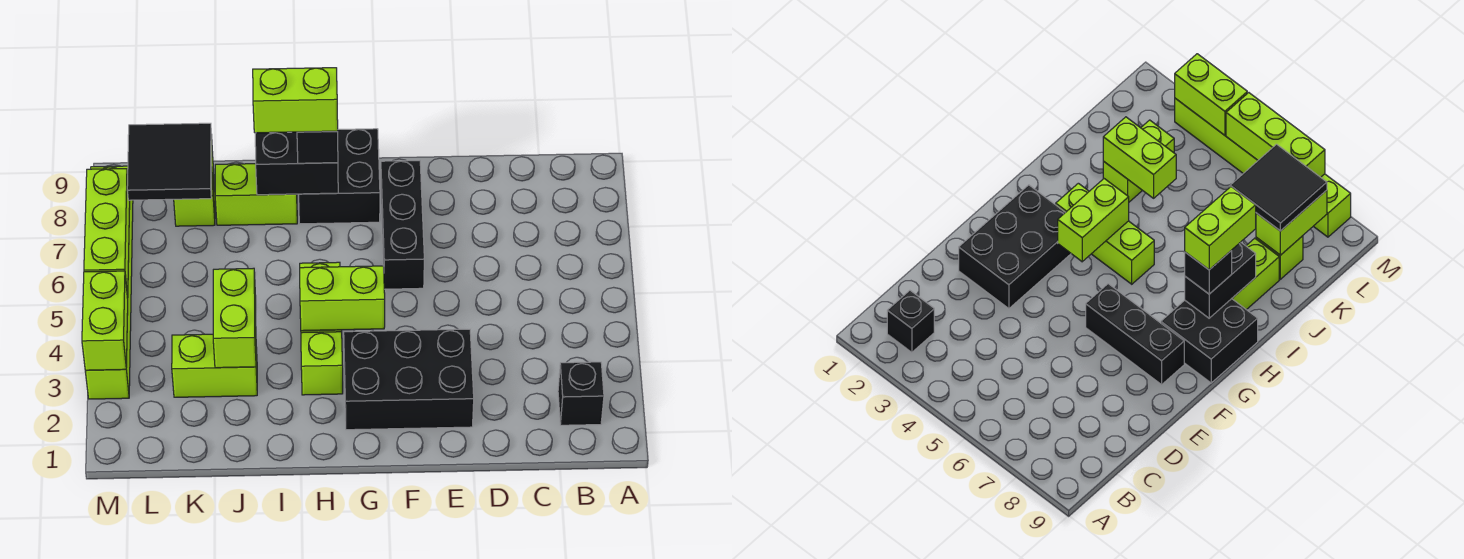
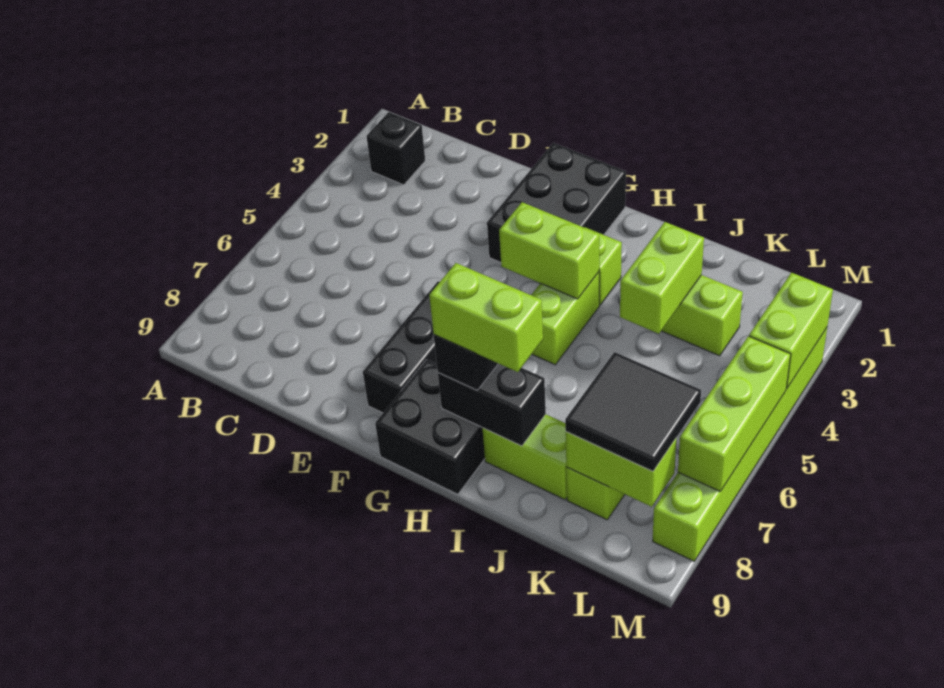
black brick E2:G3 level 1 -> black brick F1:G3 level 1

